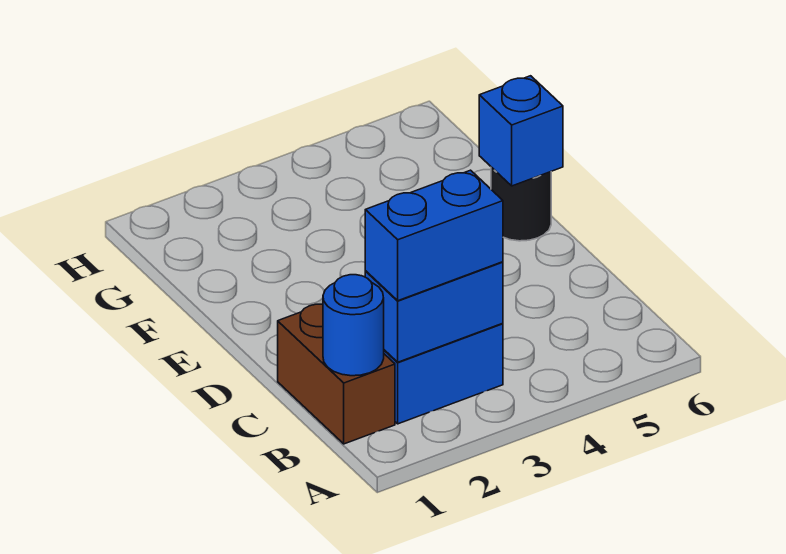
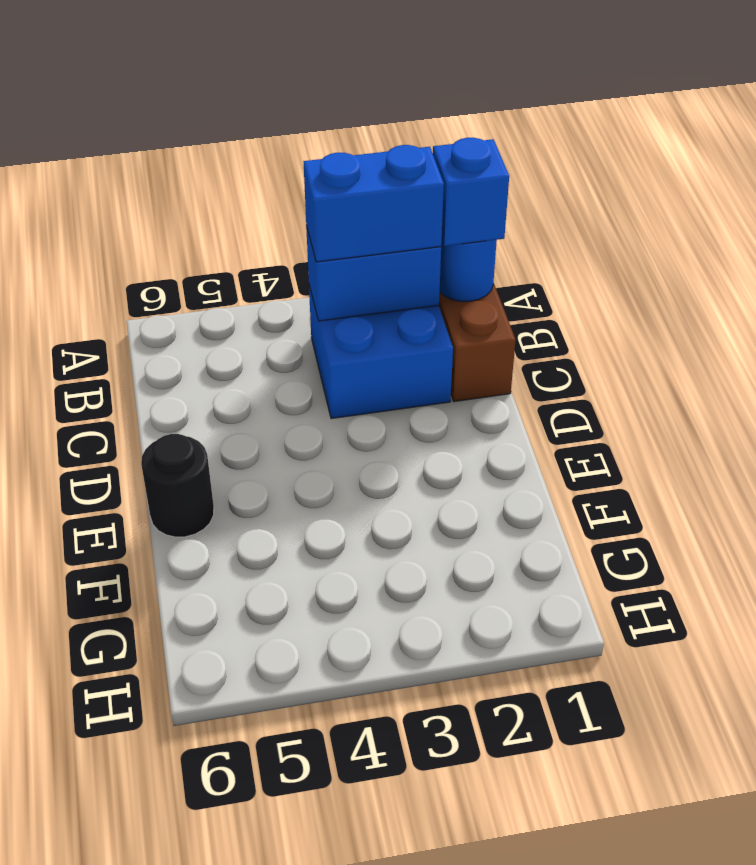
blue brick E6 level 2 -> blue brick B1 level 3

